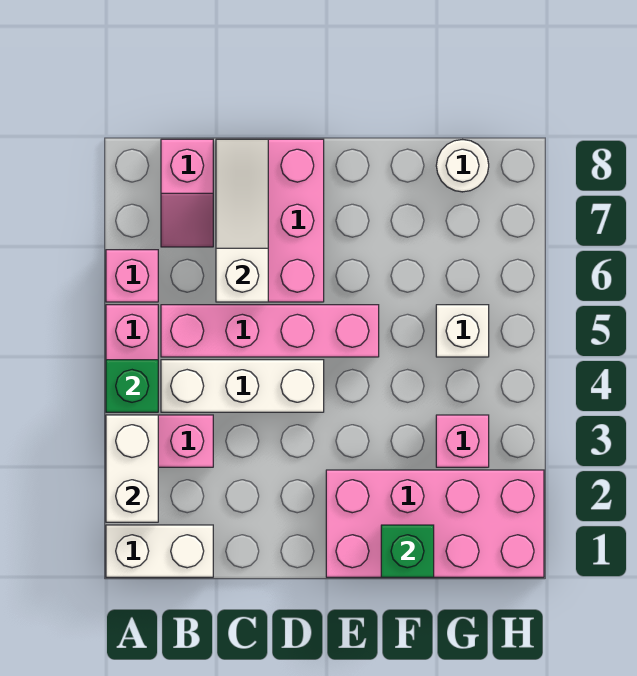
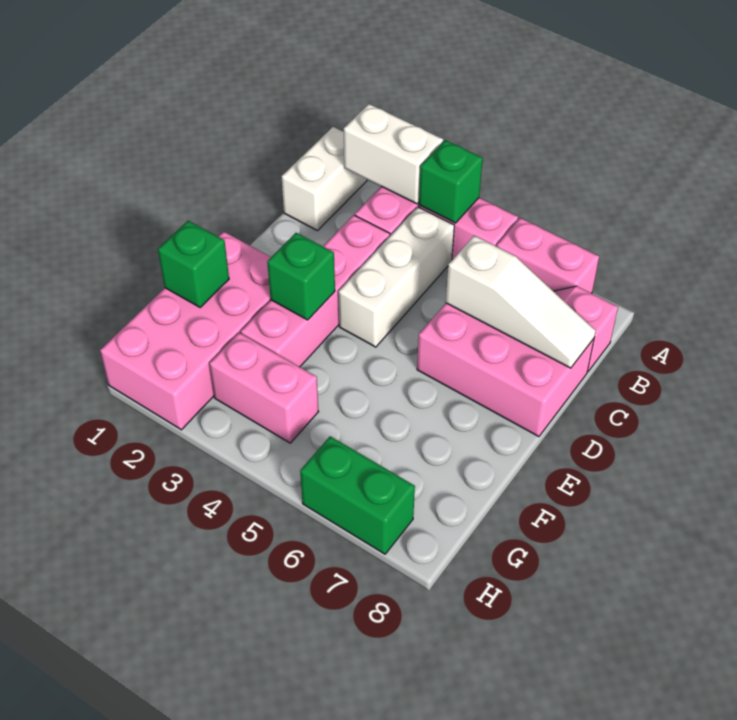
pink brick A6 level 1 -> pink brick A6:A7 level 1
pink brick B5:E5 level 1 -> pink brick C3:F3 level 1
none -> green brick E3 level 2
pink brick G3 level 1 -> pink brick G3:G4 level 1
white brick G5 level 1 -> none
white round brick G8 level 1 -> none
none -> green brick H6:H7 level 1

